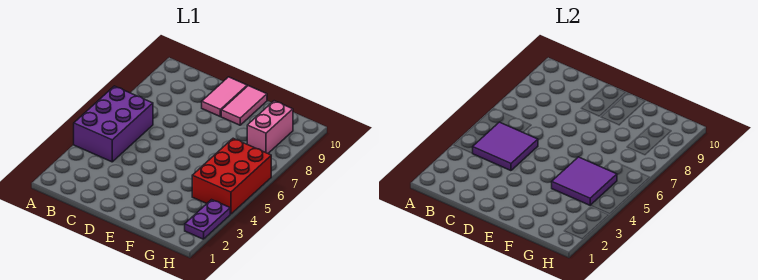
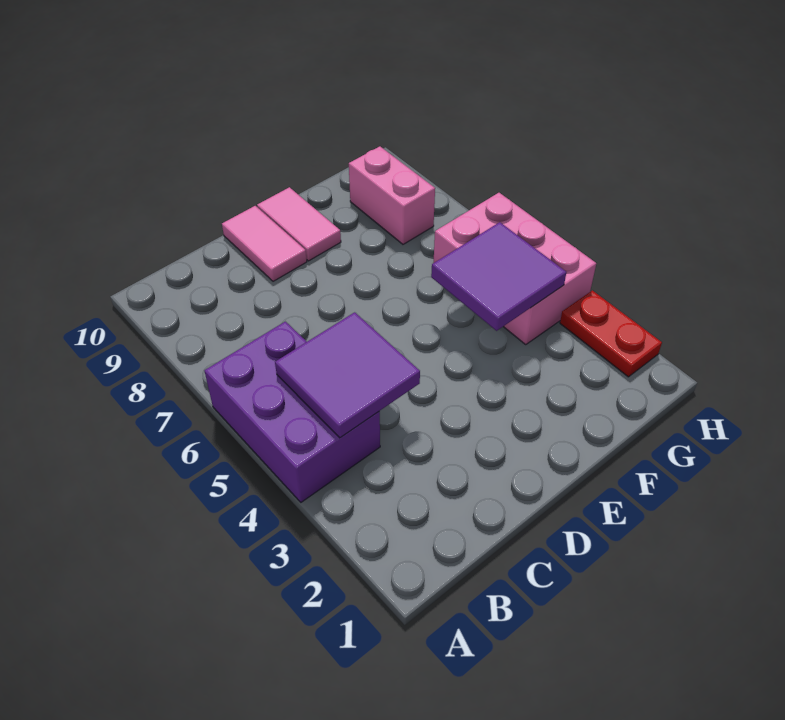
red brick G4:H6 level 1 -> pink brick G4:H6 level 1
purple plate H2:H3 level 1 -> red plate H2:H3 level 1

